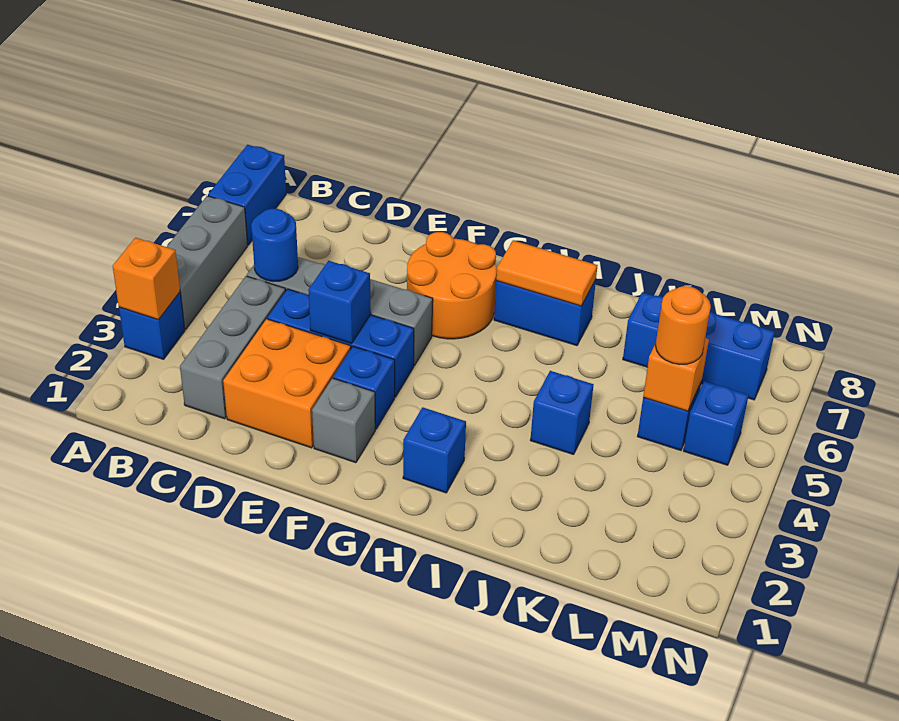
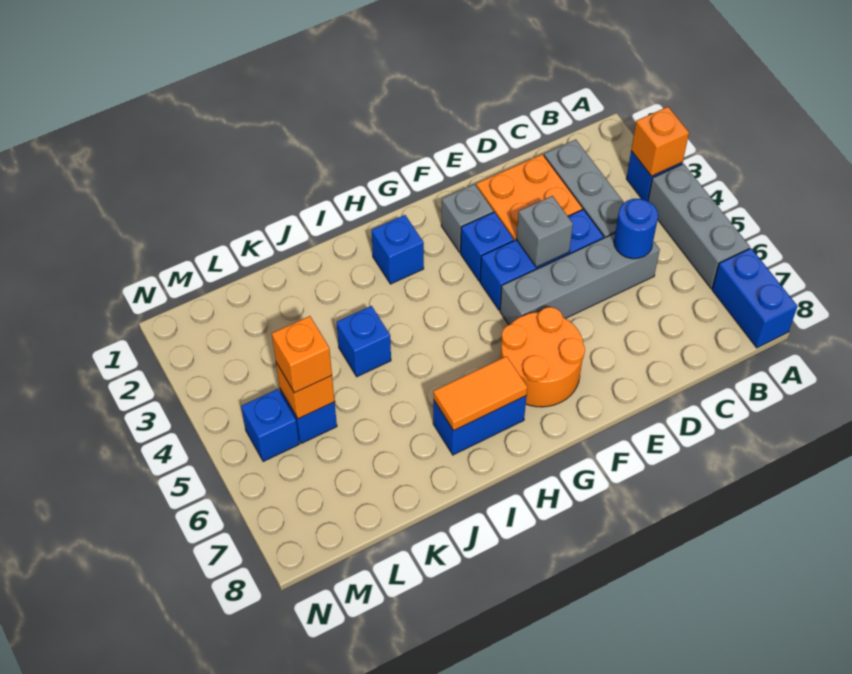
blue brick E4 level 2 -> grey brick E4 level 2
blue brick K7:M7 level 1 -> none
orange round brick L5 level 3 -> orange brick L5 level 3

